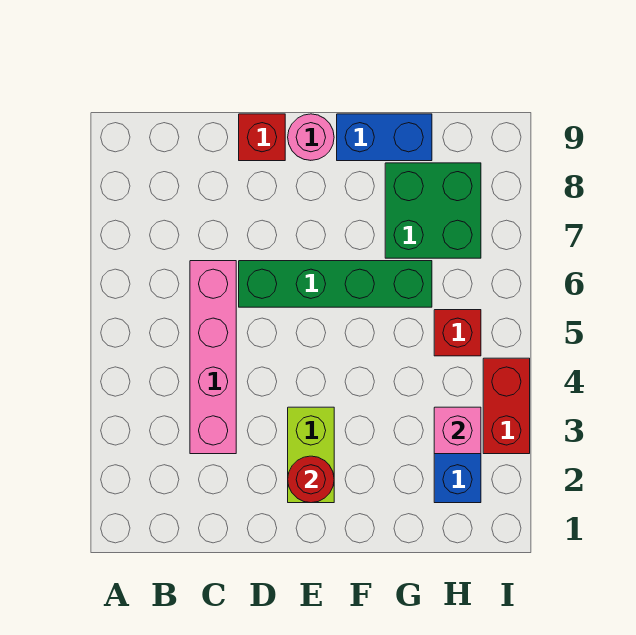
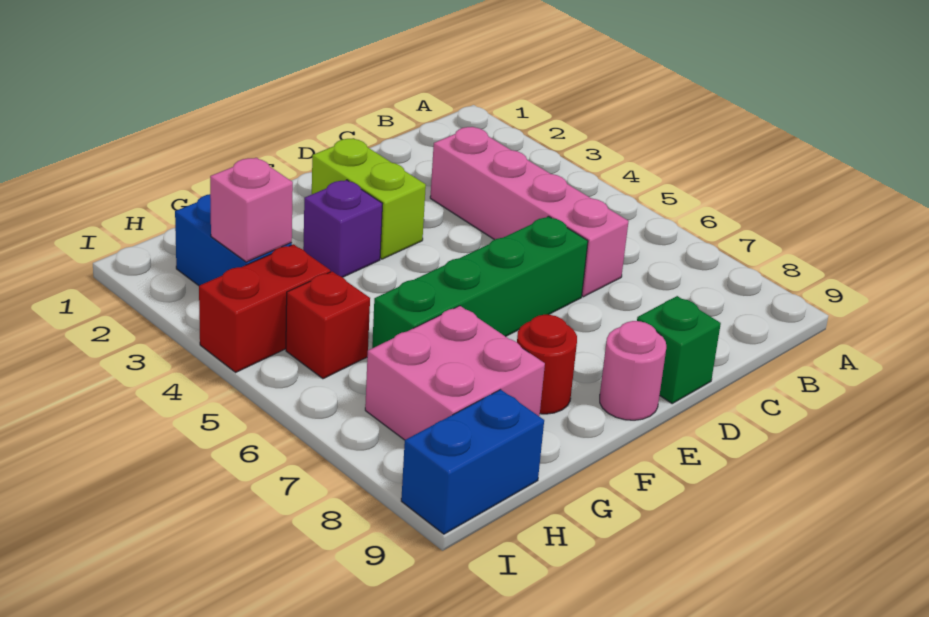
red brick D9 level 1 -> green brick D9 level 1
red round brick E2 level 2 -> red round brick F8 level 1
none -> purple brick F3 level 1
blue brick F9:G9 level 1 -> blue brick H9:I9 level 1
green brick G7:H8 level 1 -> pink brick G7:H8 level 1
red brick I3:I4 level 1 -> red brick H4:I4 level 1

